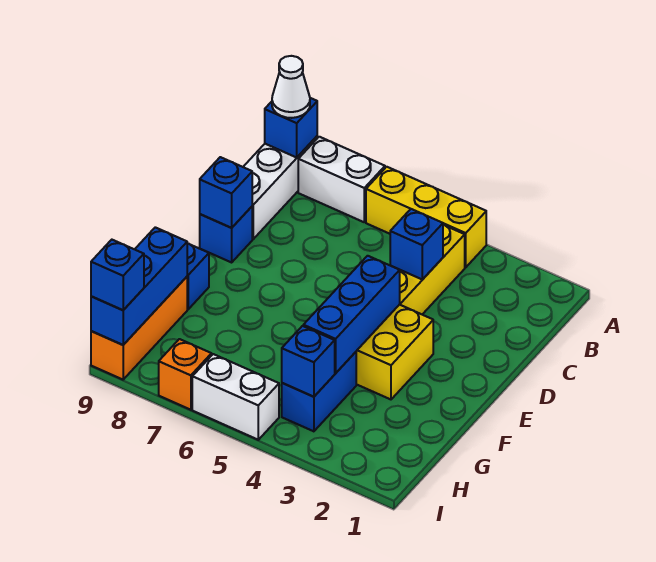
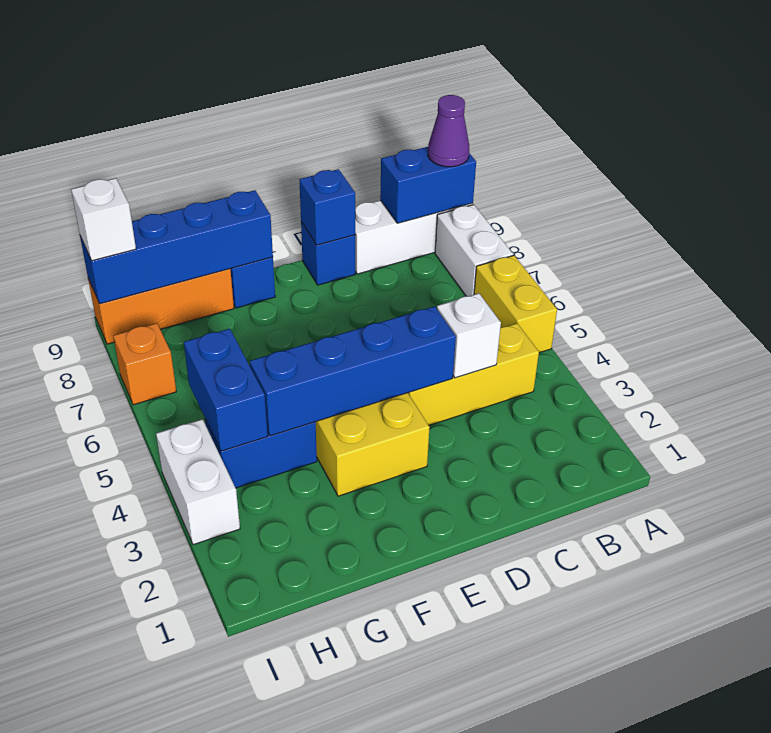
yellow brick A4:A6 level 1 -> yellow brick A5:A6 level 1
blue brick A9 level 2 -> blue brick A9:B9 level 2
white cone A9 level 3 -> purple cone A9 level 3
blue brick C4 level 2 -> white brick C4 level 2
blue brick E4:G4 level 2 -> blue brick D4:G4 level 2
blue brick G9:I9 level 2 -> blue brick F9:I9 level 2
blue brick H4 level 2 -> blue brick H4:H5 level 2
white brick I5:I6 level 1 -> white brick I3:I4 level 1
blue brick I9 level 3 -> white brick I9 level 3

